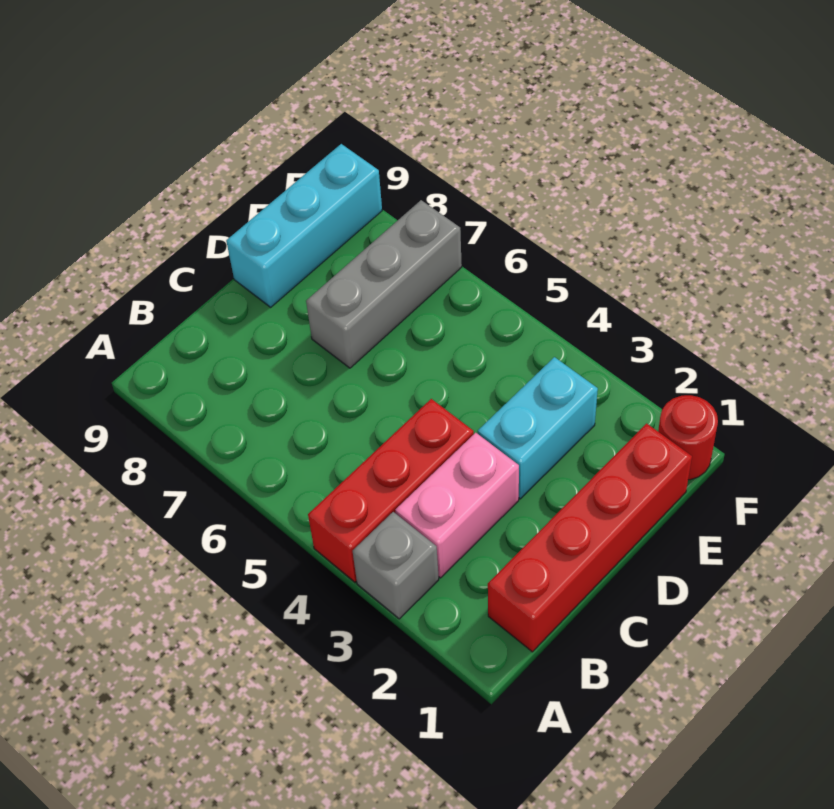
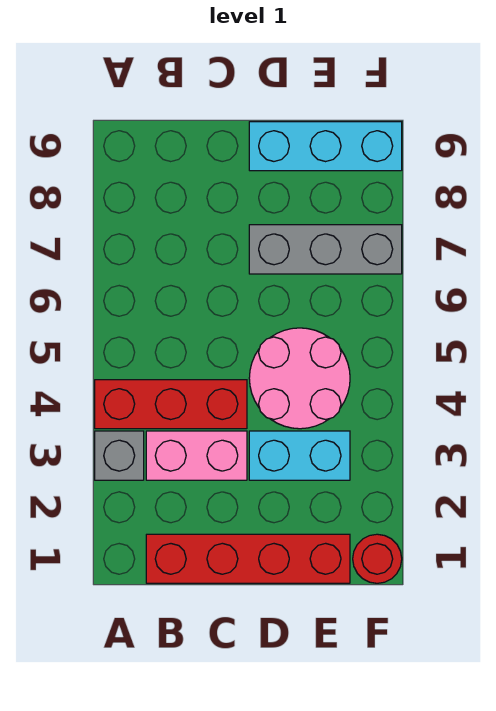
none -> pink round brick D4:E5 level 1

